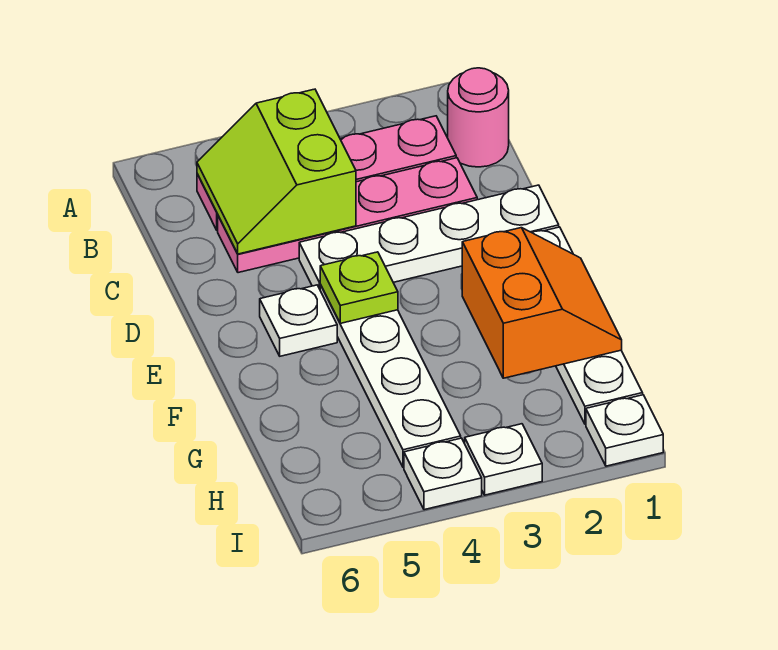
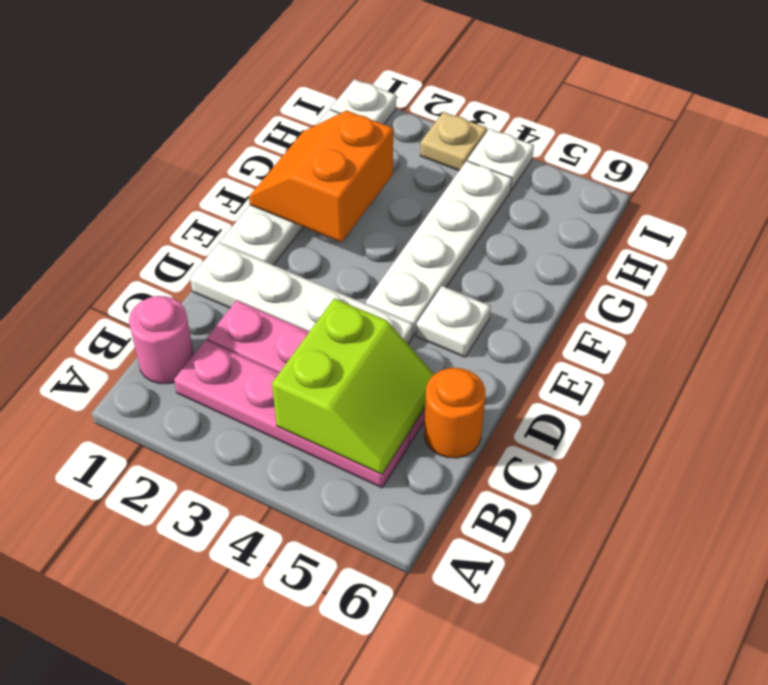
none -> orange round brick C6 level 1
lime plate E4 level 2 -> none
white plate I3 level 1 -> tan plate I3 level 1

